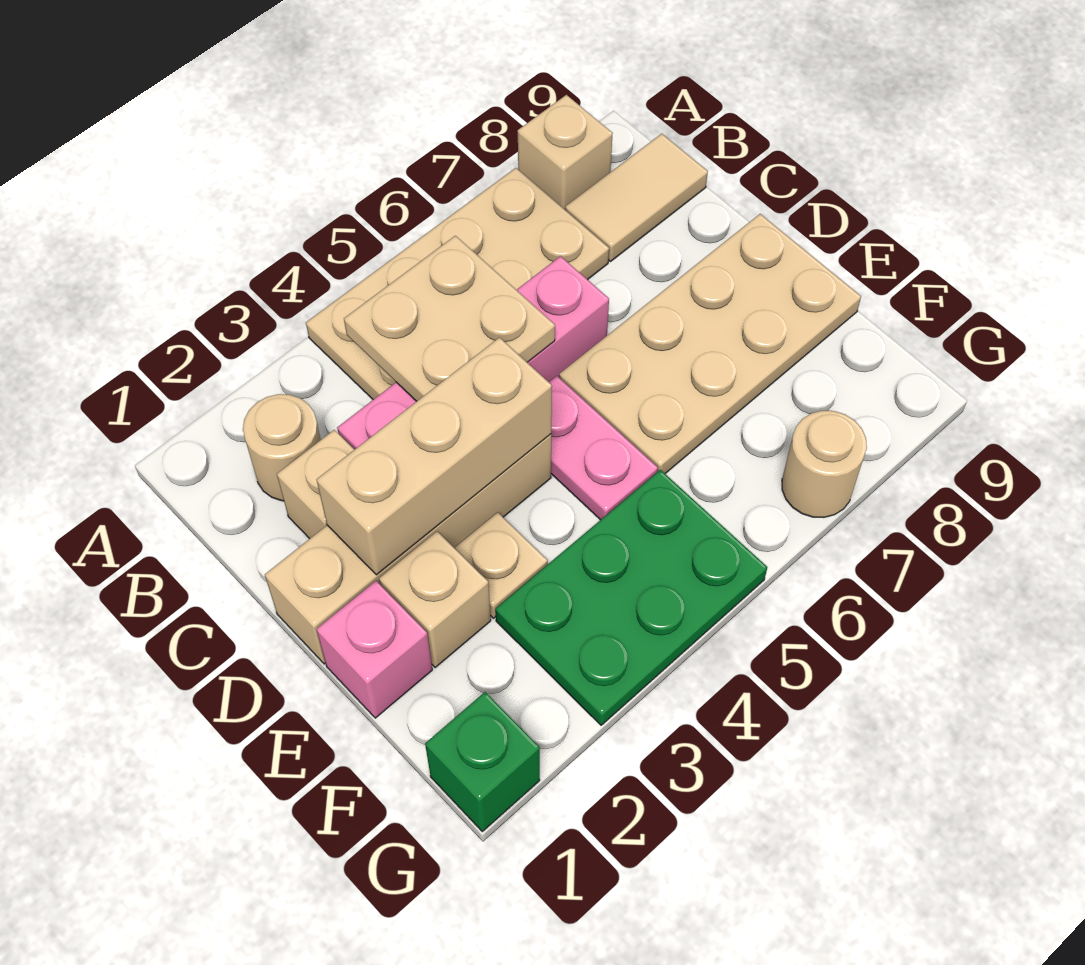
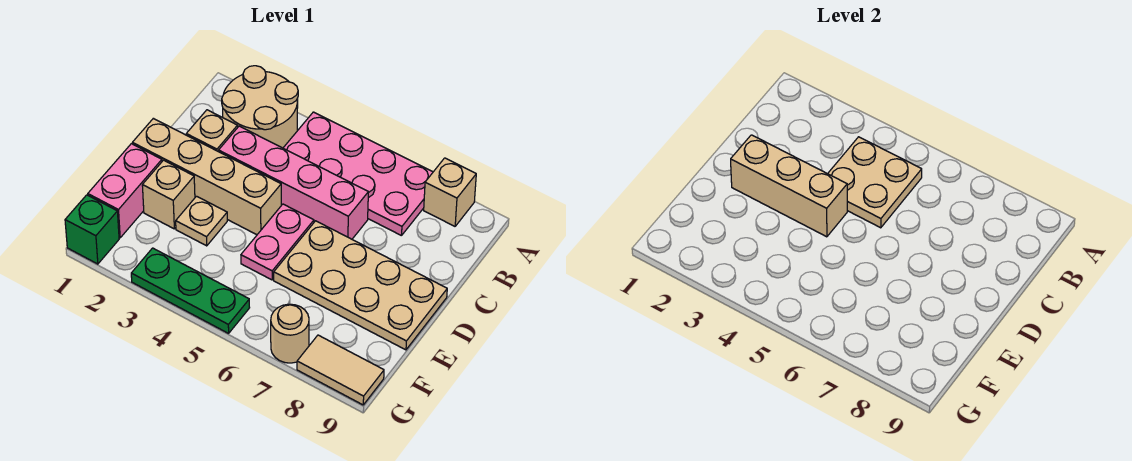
tan plate A4:B7 level 1 -> pink plate A4:B7 level 1
tan round brick B2 level 1 -> tan round brick A2:B3 level 1
tan tile B8:B9 level 1 -> tan tile G8:G9 level 1
pink brick E1 level 1 -> pink brick E1:F1 level 1
green plate F3:G5 level 1 -> green plate G3:G5 level 1

